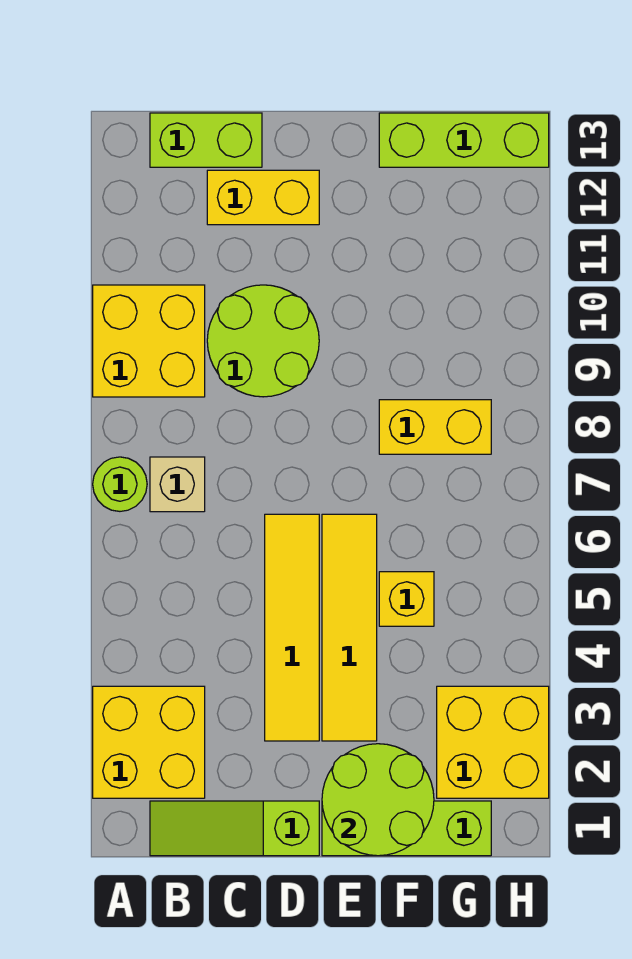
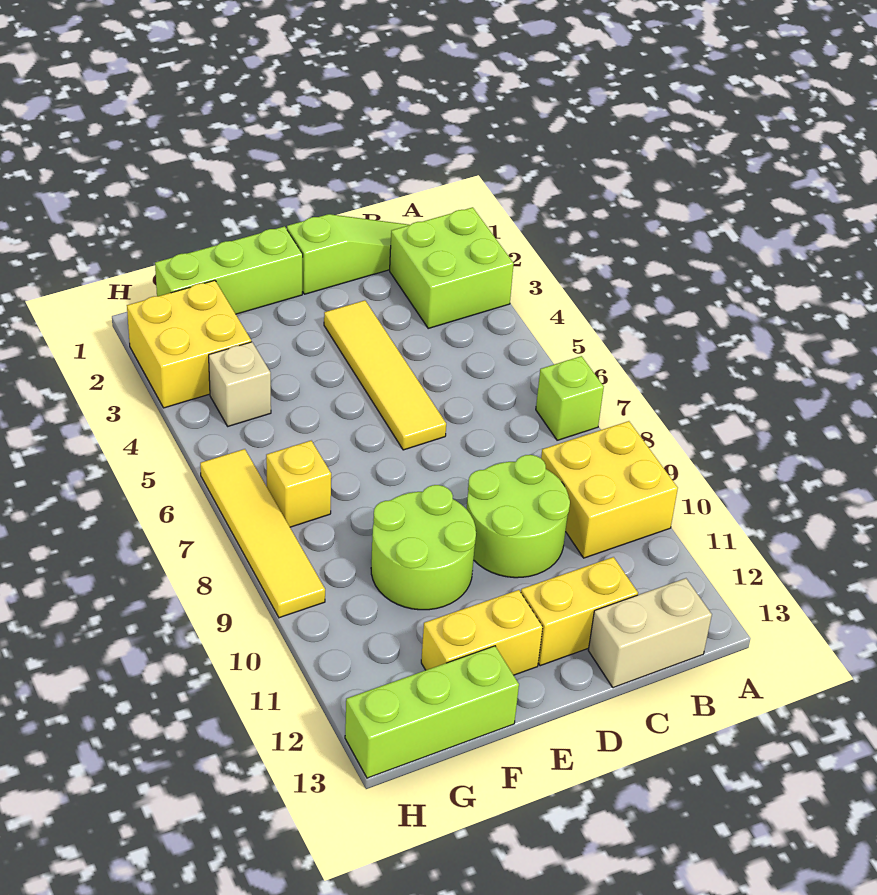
yellow brick A2:B3 level 1 -> lime brick A2:B3 level 1
lime round brick A7 level 1 -> lime brick A7 level 1
tan brick B7 level 1 -> tan brick G4 level 1
lime brick B13:C13 level 1 -> tan brick B13:C13 level 1
lime round brick E1:F2 level 2 -> lime round brick E9:F10 level 1
yellow tile E3:E6 level 1 -> yellow tile H6:H9 level 1
yellow brick F5 level 1 -> yellow brick G7 level 1
yellow brick F8:G8 level 1 -> yellow brick E12:F12 level 1

